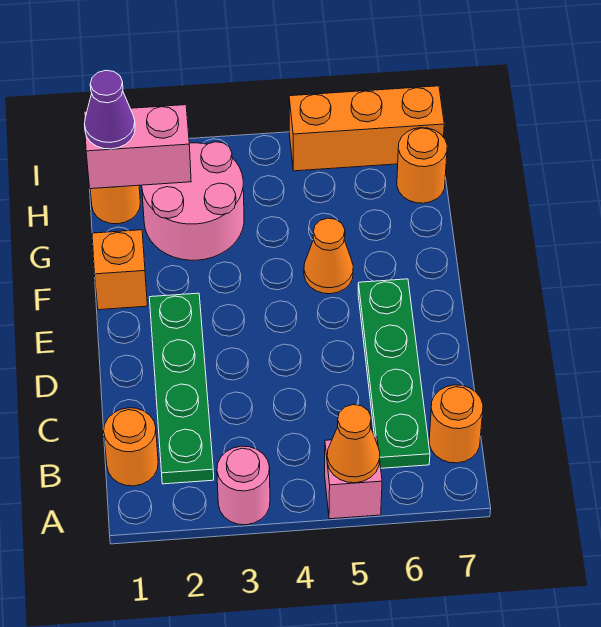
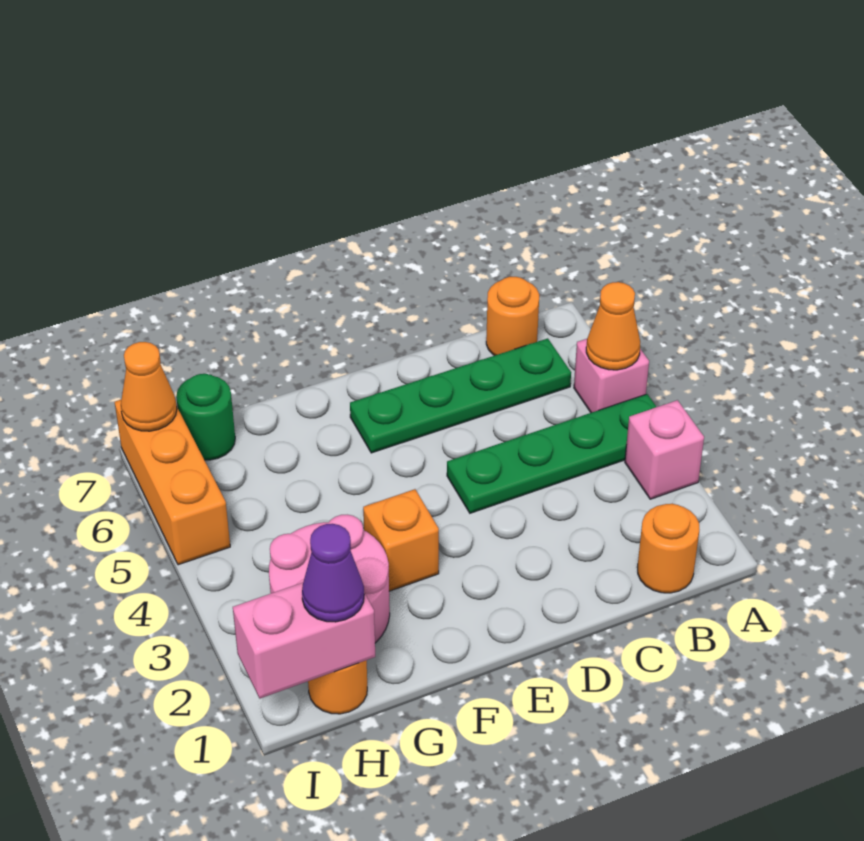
pink round brick A3 level 1 -> pink brick A3 level 1
green plate B2:E2 level 1 -> green plate A4:D4 level 1
orange brick F1 level 1 -> orange brick F3 level 1
orange cone F5 level 1 -> orange cone I7 level 2
pink brick H1:H2 level 2 -> pink brick H1:I1 level 2
orange round brick H7 level 1 -> green round brick H7 level 1

